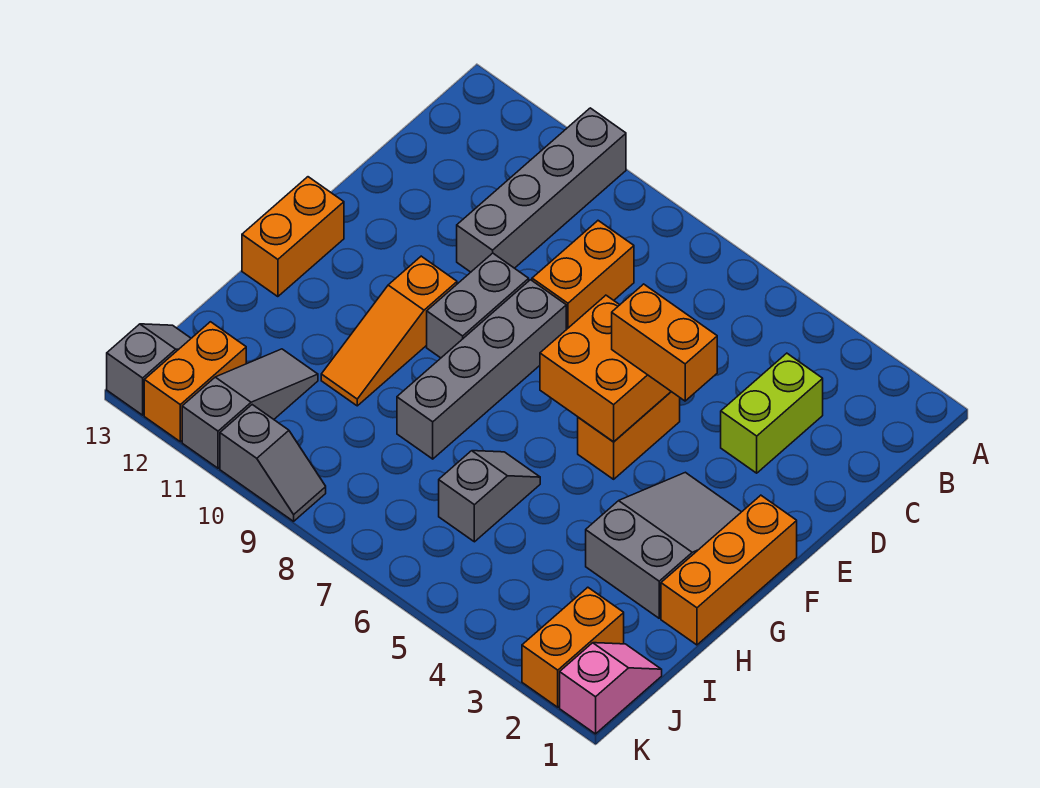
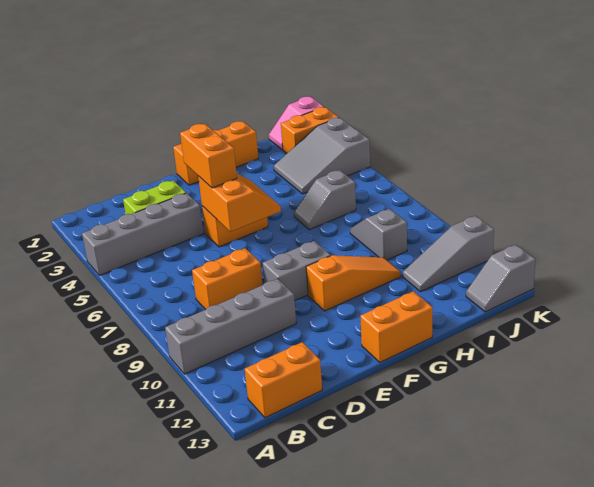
orange brick E5:F6 level 2 -> orange slope E5:F6 level 2 top E
grey brick E8:H8 level 1 -> grey brick A4:D4 level 1
grey slope F2:H3 level 1 top H -> grey slope I3:K4 level 1 top K
orange brick J12:K12 level 1 -> orange brick B13:C13 level 1
grey slope K9:K10 level 1 top 10 -> grey slope I8:I9 level 1 top 9

